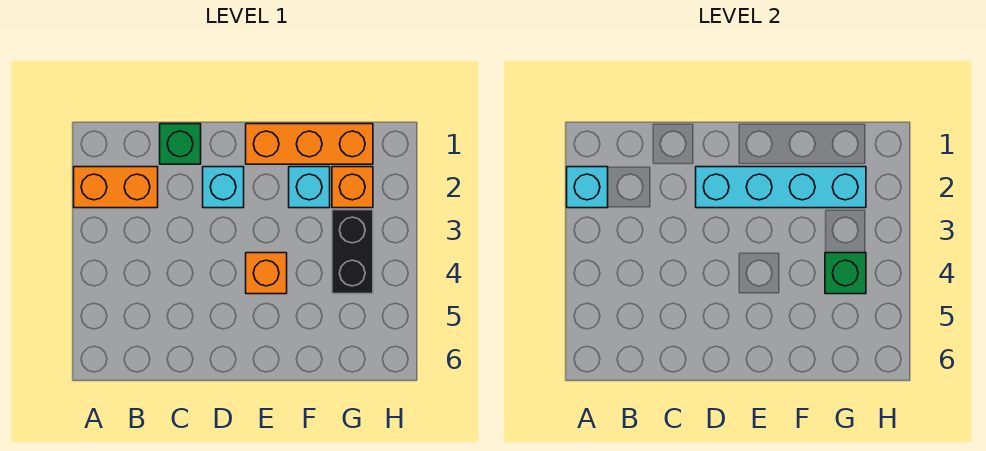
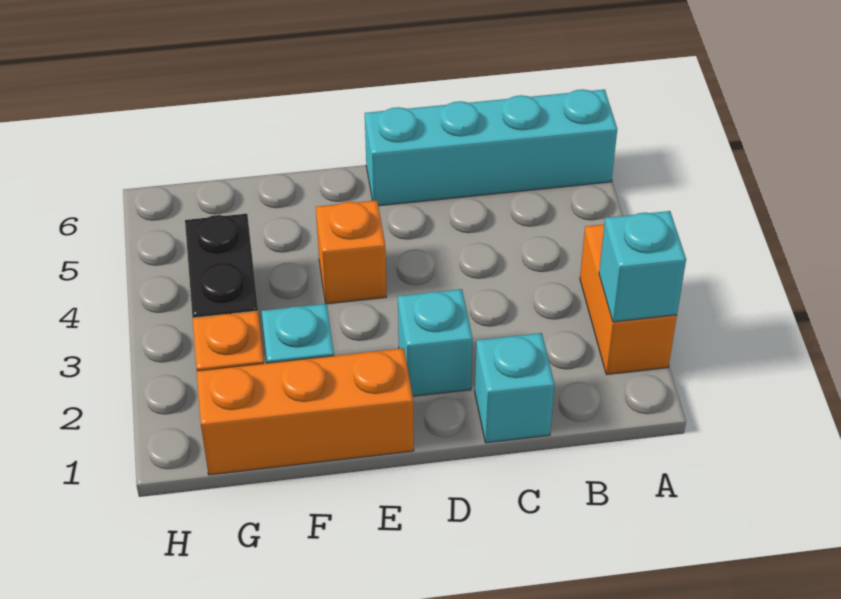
orange brick A2:B2 level 1 -> orange brick A2:A3 level 1
green brick C1 level 1 -> cyan brick C1 level 1
cyan brick D2:G2 level 2 -> cyan brick A6:D6 level 1
green brick G4 level 2 -> none

